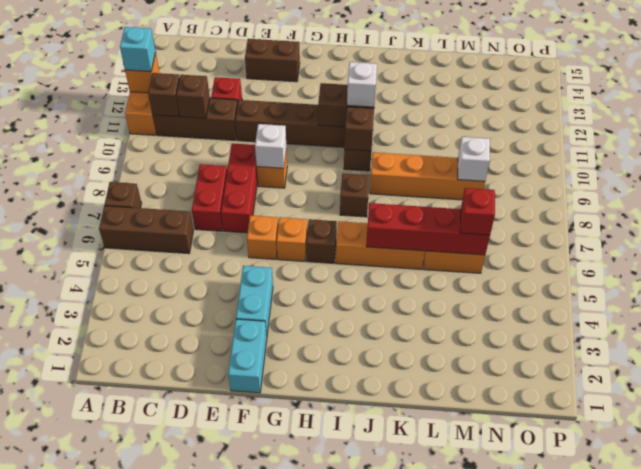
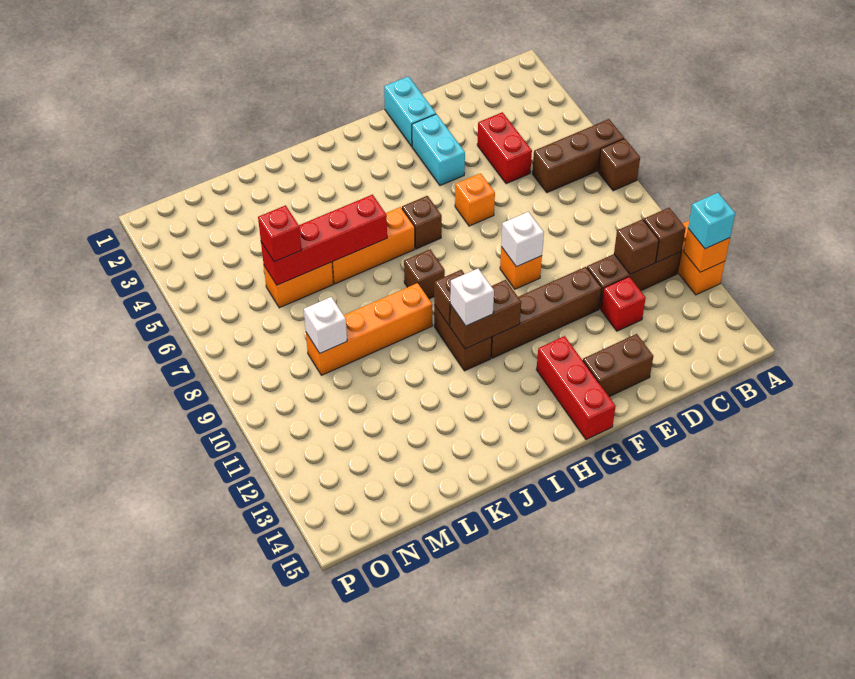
red brick D7:D8 level 1 -> red brick D4:D5 level 1
red brick E7:E9 level 1 -> red brick G13:G15 level 1
orange brick G6 level 1 -> none

